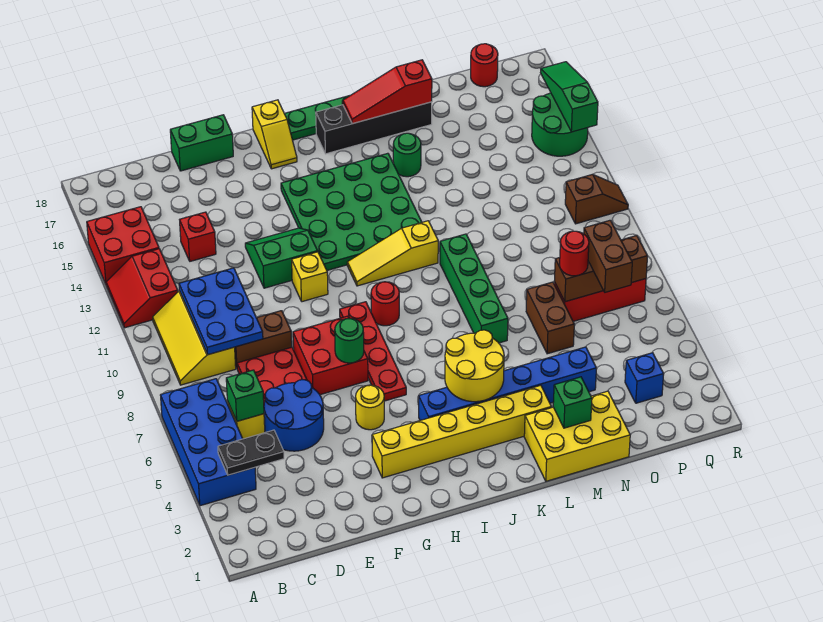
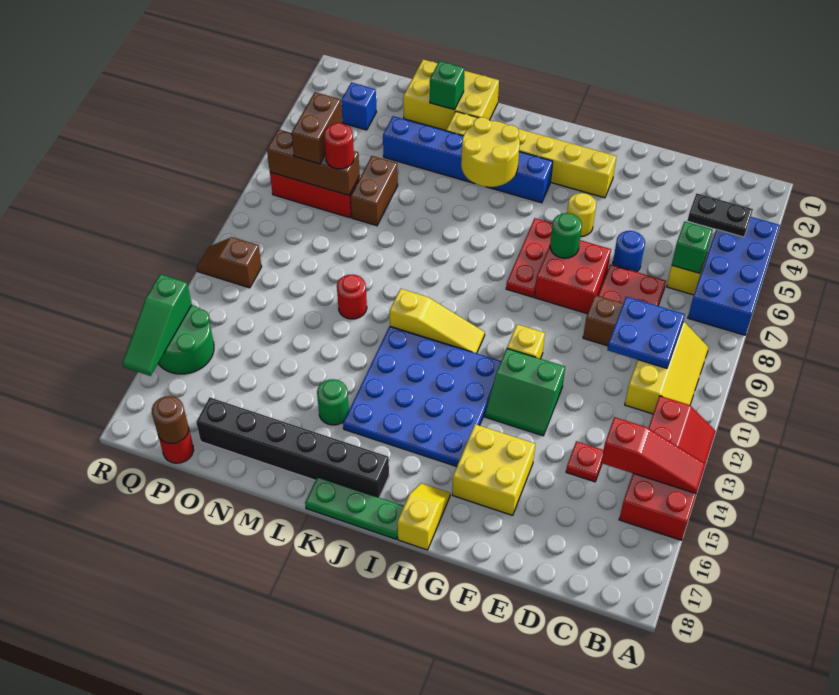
blue plate C9:D11 level 2 -> blue plate C9:D10 level 2
blue round brick D5:E6 level 1 -> blue round brick E6 level 1
red brick D14 level 1 -> red plate D14 level 1
green brick E18:F18 level 1 -> none
none -> yellow brick F15:G16 level 1
red plate H6:H9 level 1 -> red plate H6:H8 level 1
green plate H12:K15 level 1 -> blue plate H12:K15 level 1
red round brick I9 level 1 -> red round brick M11 level 1
black brick J17:M17 level 1 -> black brick J17:O17 level 1
red slope K17:M17 level 2 top M -> red slope A14:C14 level 2 top C
green brick L7:L10 level 1 -> none
none -> brown round brick P18 level 2

